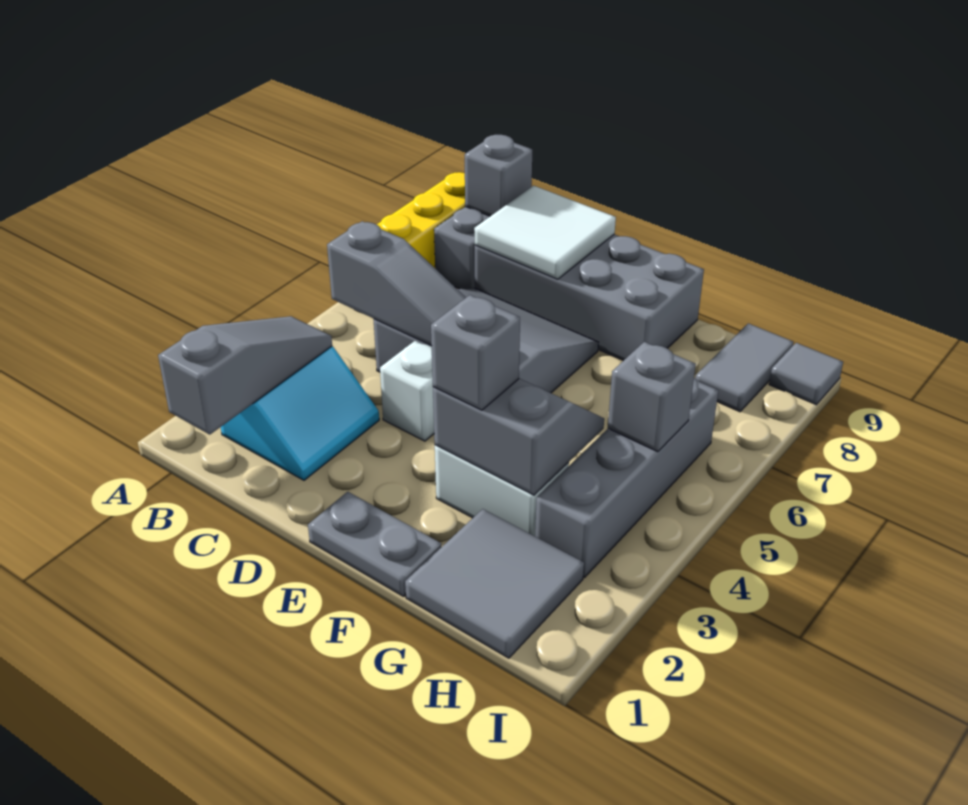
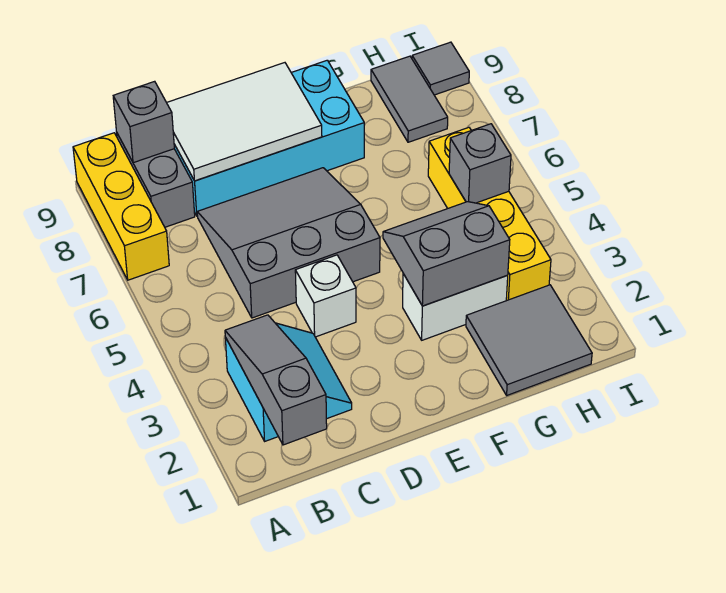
grey slope B5:D5 level 2 top B -> none
grey brick C8:F9 level 1 -> cyan brick C8:F9 level 1
white tile C8:D9 level 2 -> white tile C8:E9 level 2
grey plate E1:F1 level 1 -> none
grey brick F3 level 3 -> none
grey brick H3:H6 level 1 -> yellow brick H3:H6 level 1

